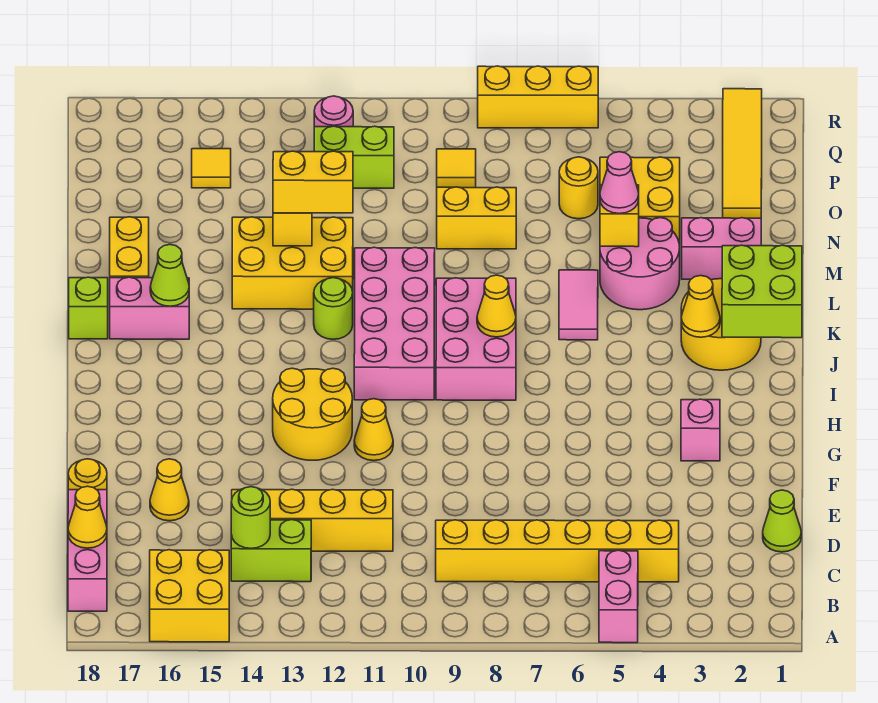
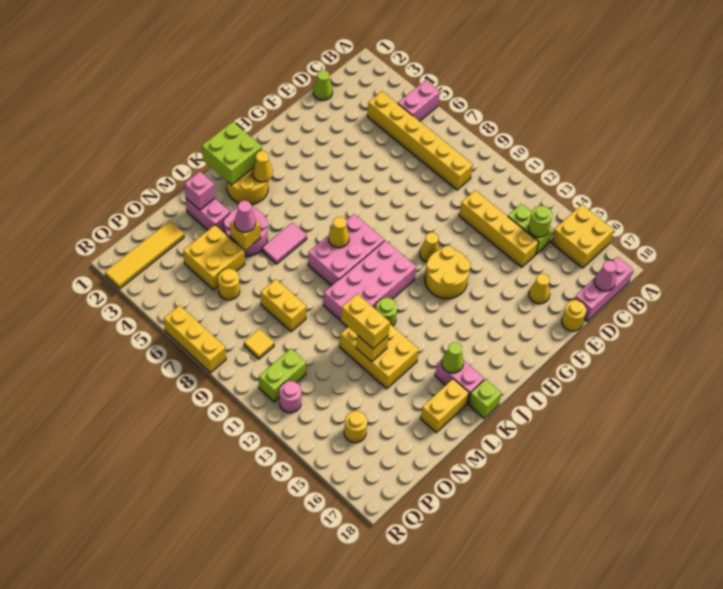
yellow cone C18 level 2 -> pink cone C18 level 2
pink brick G3 level 1 -> pink brick M2 level 2
lime brick P11:P12 level 1 -> lime brick P11:Q11 level 1
yellow tile P15 level 1 -> yellow round brick P15 level 1

